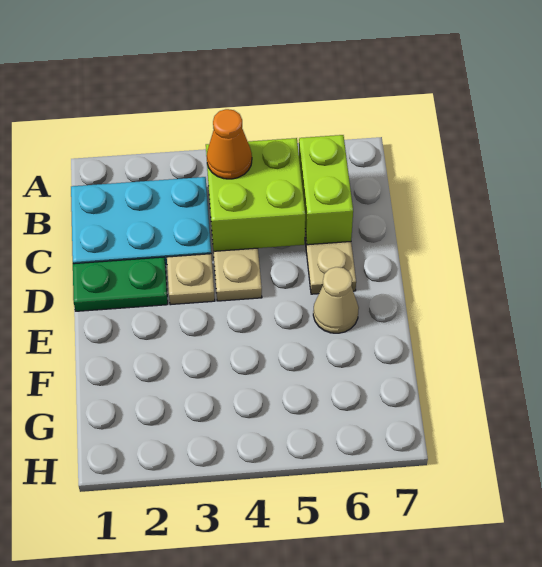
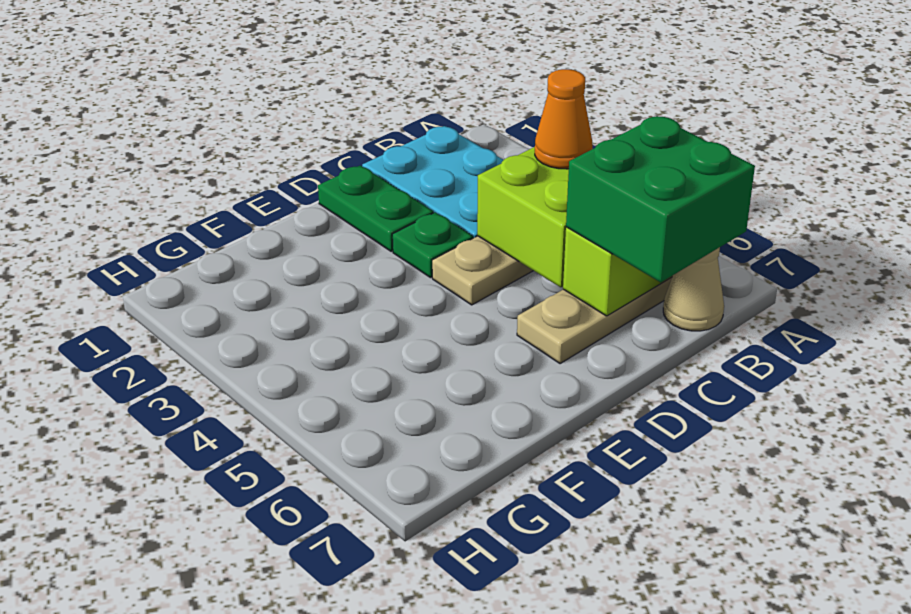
none -> green brick B6:C7 level 3
tan plate D3 level 1 -> green plate D3 level 1
tan cone E6 level 1 -> tan cone B7 level 1

